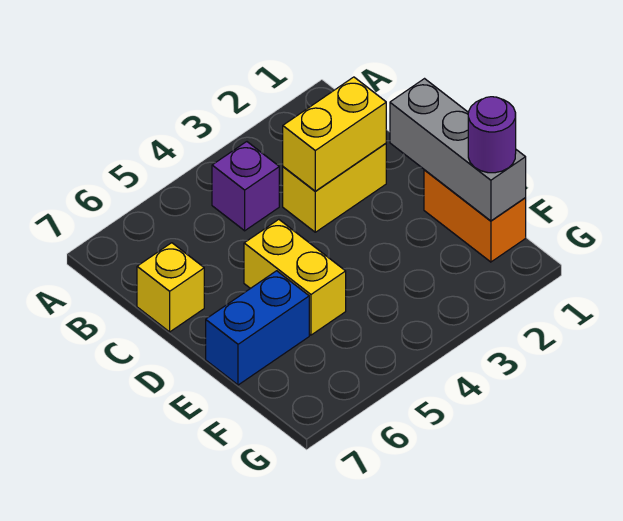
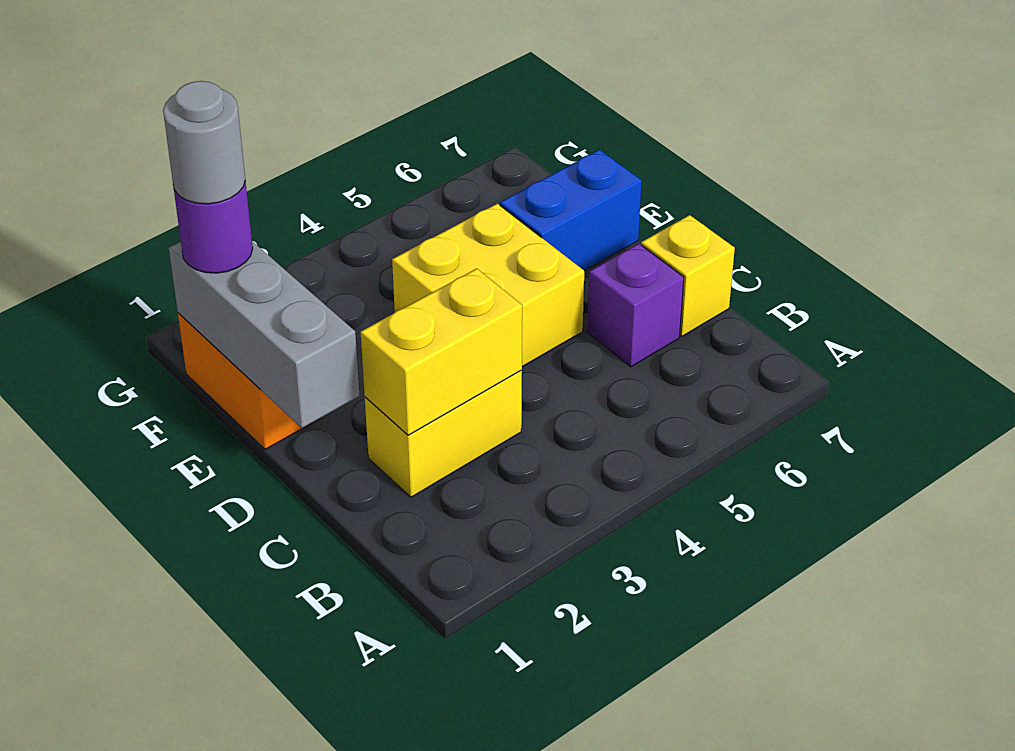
purple brick B4 level 1 -> purple brick C6 level 1
yellow brick D5:E5 level 1 -> yellow brick D4:E5 level 1
none -> grey round brick F1 level 4

